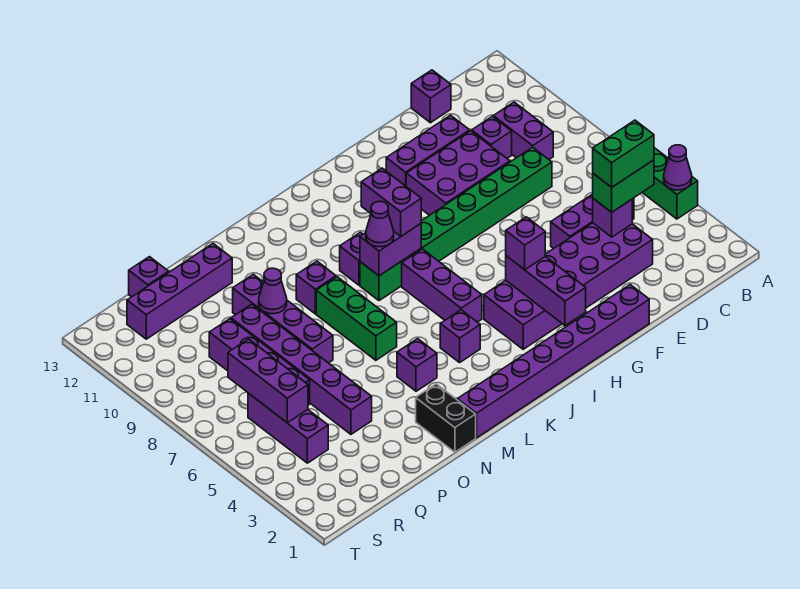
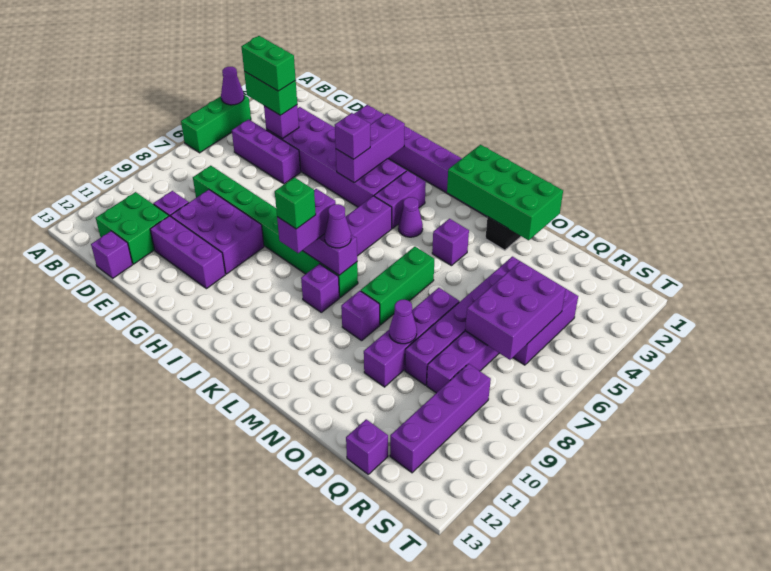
purple brick C9:C10 level 1 -> purple brick J3:J4 level 1
none -> green brick C11:D12 level 1
none -> green brick J9 level 4
purple brick K4 level 1 -> purple cone K4 level 1
none -> green brick L1:O2 level 2
purple brick O12:R12 level 1 -> purple brick R9:R12 level 1
purple brick R5:R7 level 2 -> purple brick Q5:R7 level 2

